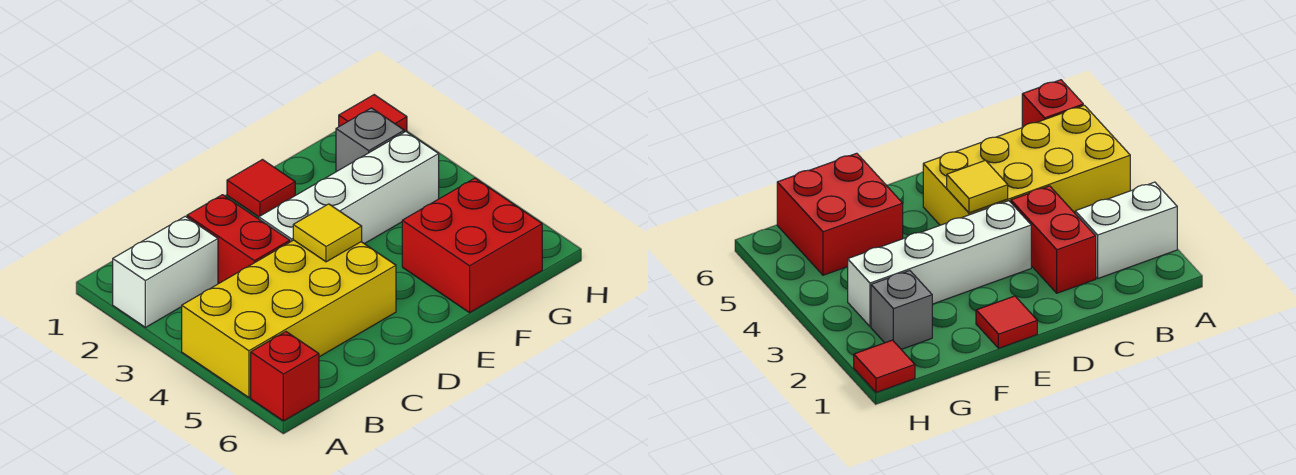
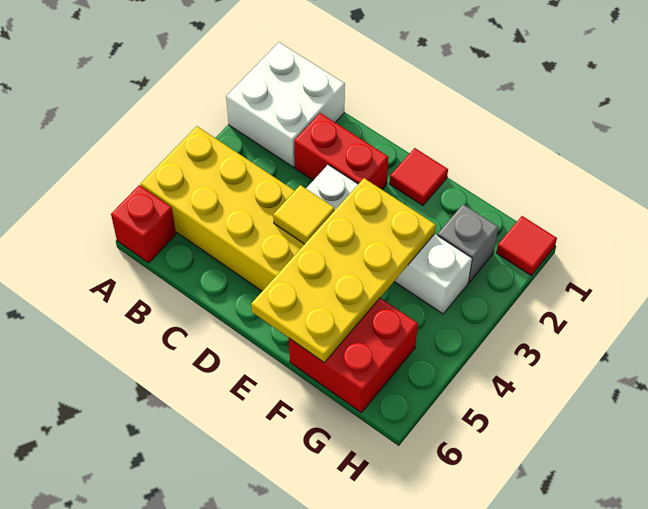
white brick A2:B2 level 1 -> white brick A1:B2 level 1
red brick C2:C3 level 1 -> red brick C2:D2 level 1
none -> yellow plate E3:F6 level 2

